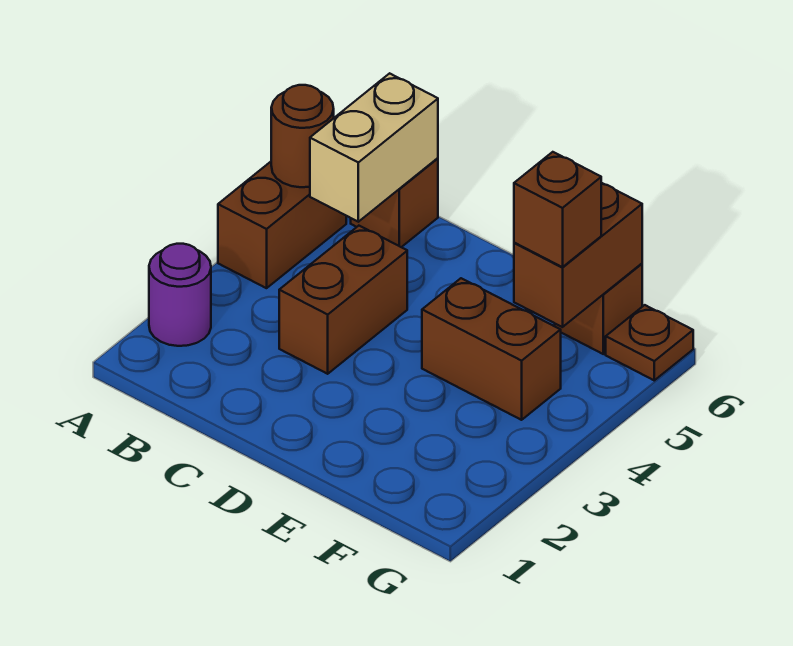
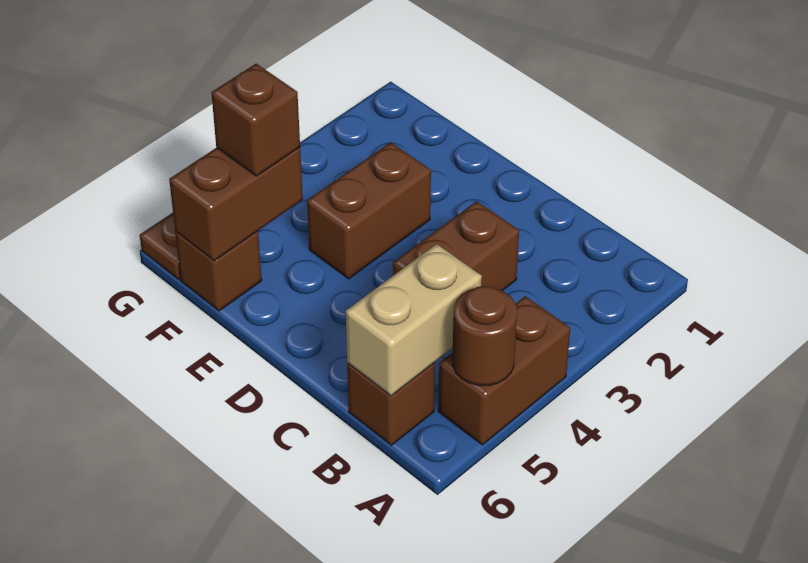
purple round brick A2 level 1 -> none
brown brick E4:F4 level 1 -> brown brick E3:E4 level 1

